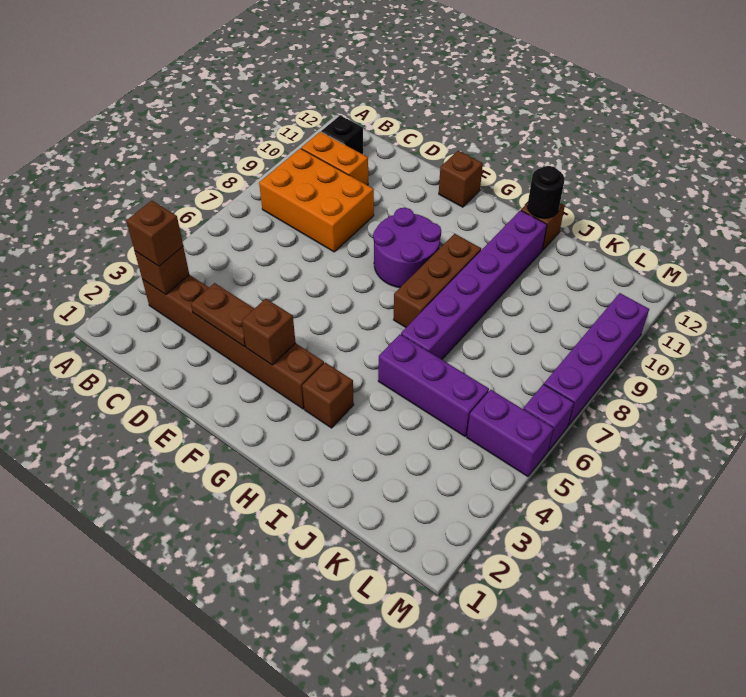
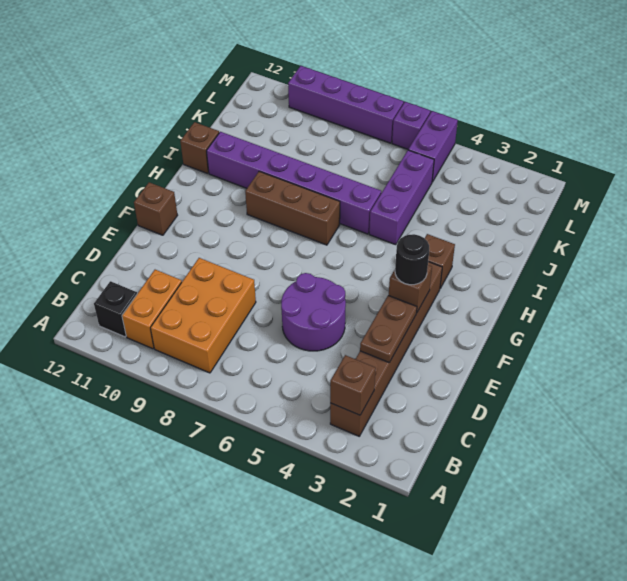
brown brick B3 level 3 -> none
purple round brick F8:G9 level 1 -> purple round brick D5:E6 level 1
black round brick I12 level 2 -> black round brick F3 level 3

